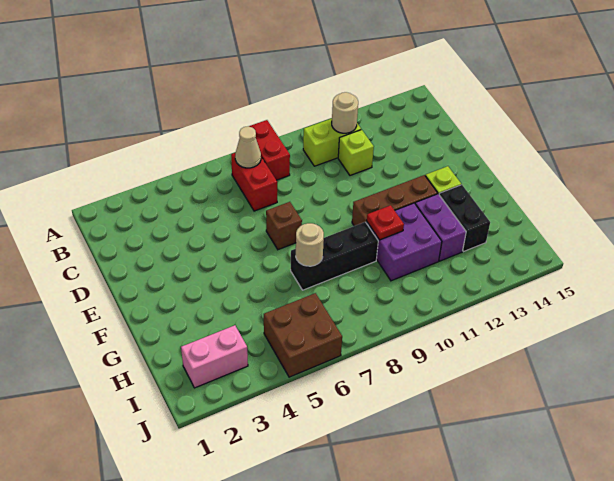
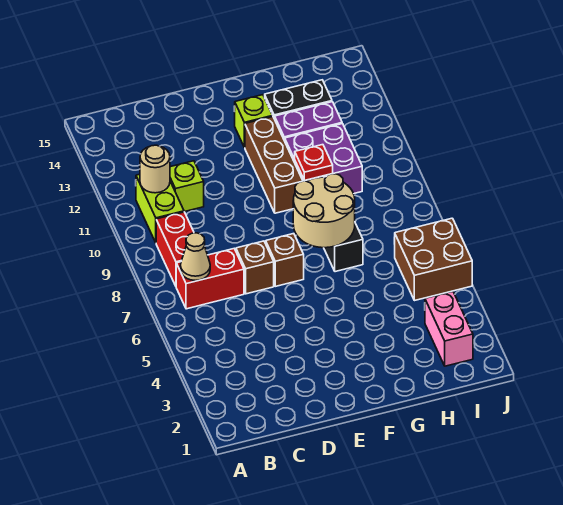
red brick A8:B8 level 1 -> red brick B8:B9 level 1
none -> brown brick D7 level 1
tan round brick G7 level 2 -> tan round brick F7:G8 level 2

